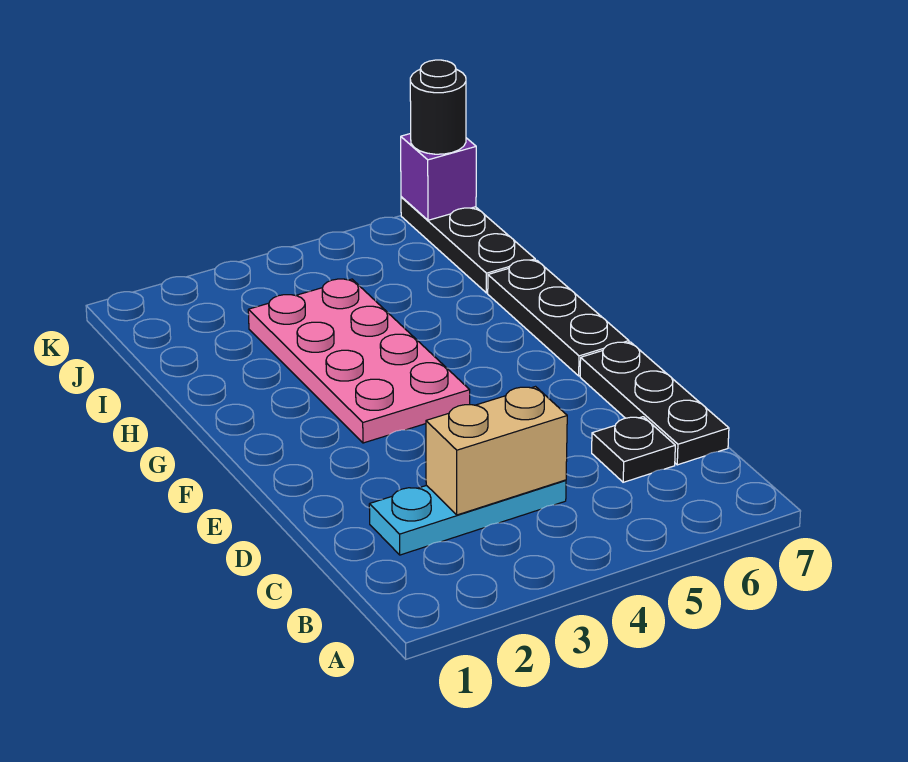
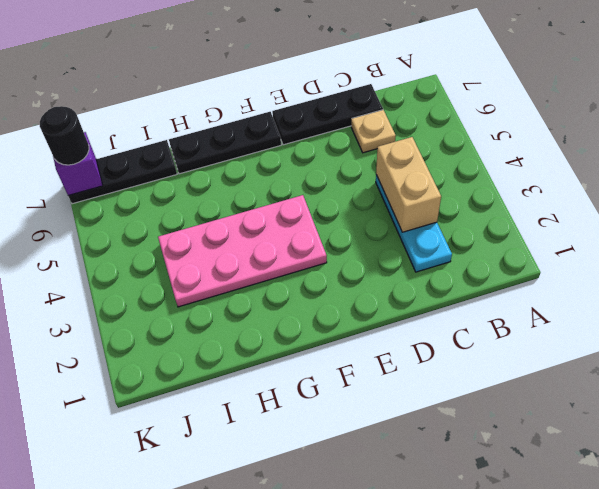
black plate C6 level 1 -> tan plate C6 level 1

